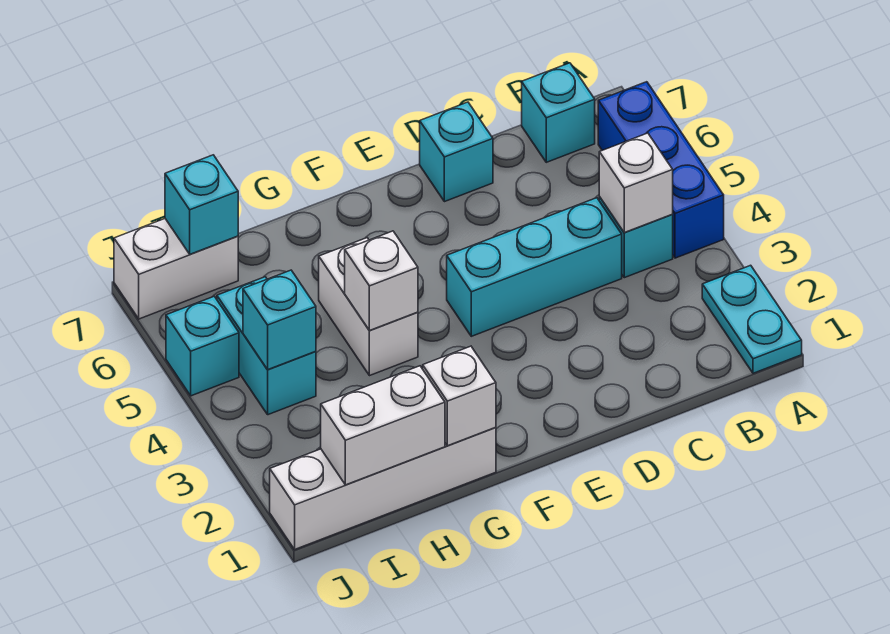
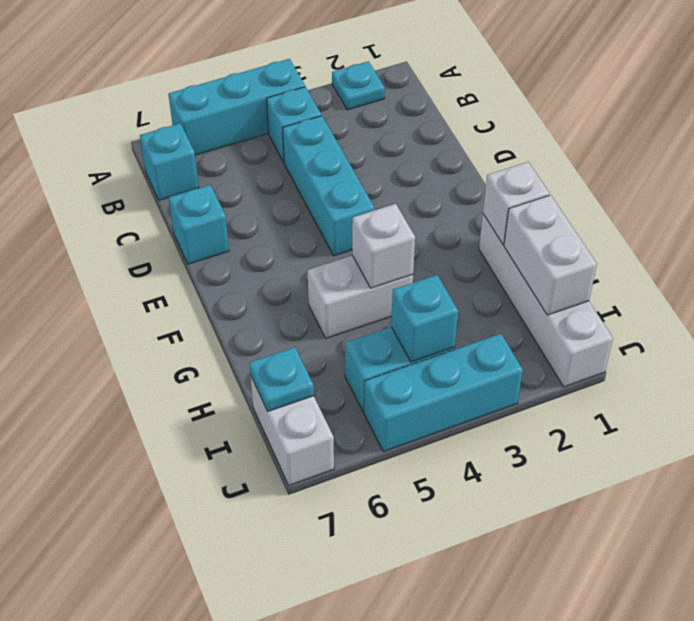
cyan plate A1:A2 level 1 -> cyan plate A2 level 1
blue brick A4:A6 level 1 -> cyan brick A4:A6 level 1
white brick B4 level 2 -> none
cyan brick I7 level 2 -> cyan plate I7 level 2
cyan brick J5 level 1 -> cyan brick J3:J5 level 1

